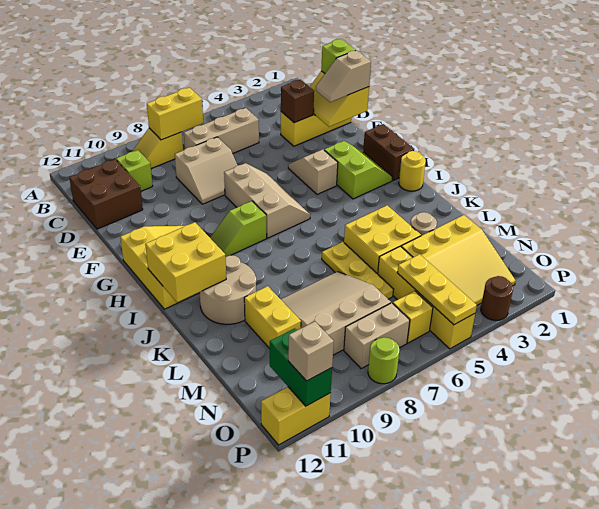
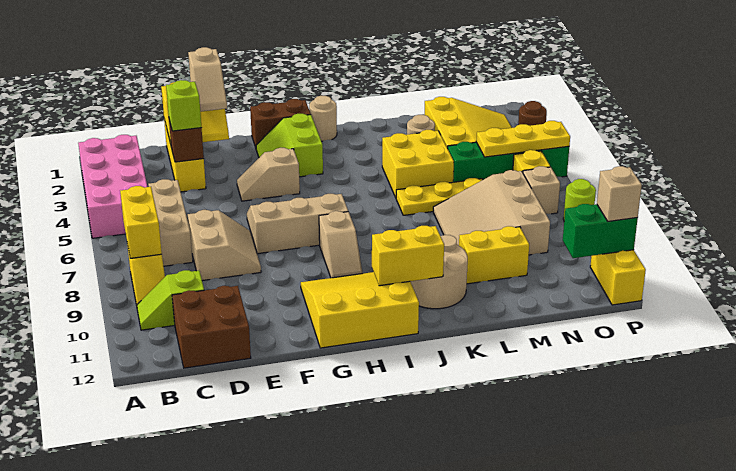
none -> pink brick A2:B5 level 1
lime brick D1 level 3 -> lime brick D3 level 3
lime slope G2:H3 level 1 top 3 -> lime slope G2:H3 level 1 top H
lime slope H8:H9 level 1 top 8 -> tan slope H8:H9 level 1 top 8
yellow round brick I1 level 1 -> tan round brick I1 level 1
yellow brick I11:J12 level 2 -> yellow brick I11:J11 level 2
yellow brick M5:P5 level 1 -> green brick M5:P5 level 1
tan brick O7:O8 level 1 -> tan brick O7 level 1

